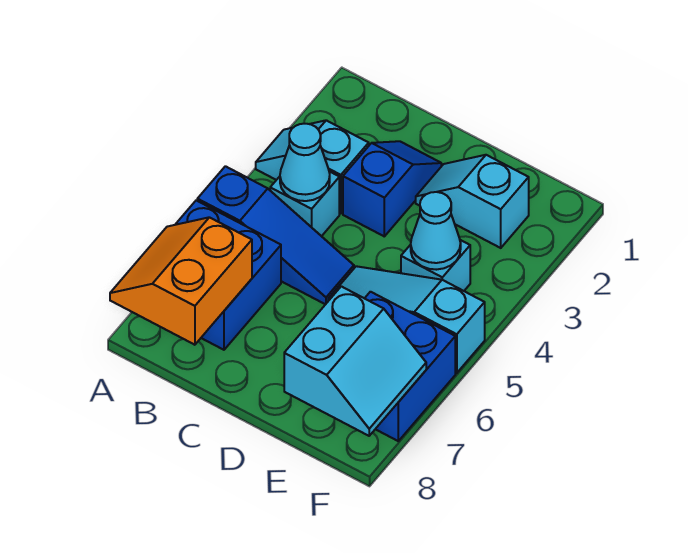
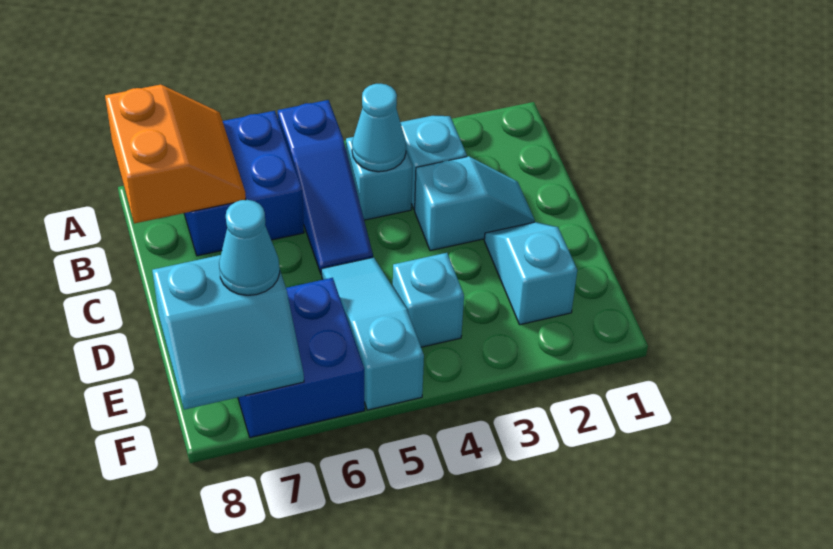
orange slope A7:B8 level 2 top B -> orange slope A7:B8 level 2 top 8
blue slope C2:C3 level 1 top 3 -> cyan slope C2:C3 level 1 top 3
cyan cone E4 level 2 -> cyan cone E7 level 3

